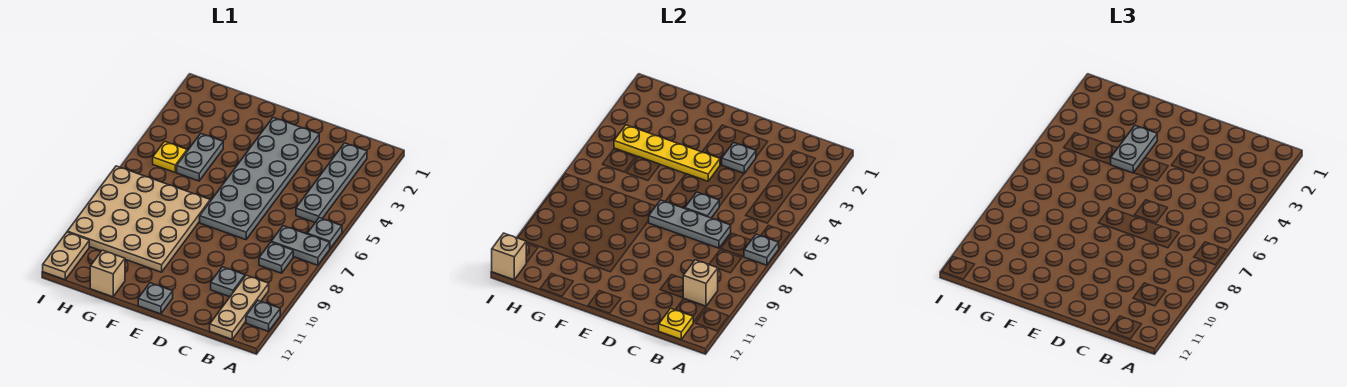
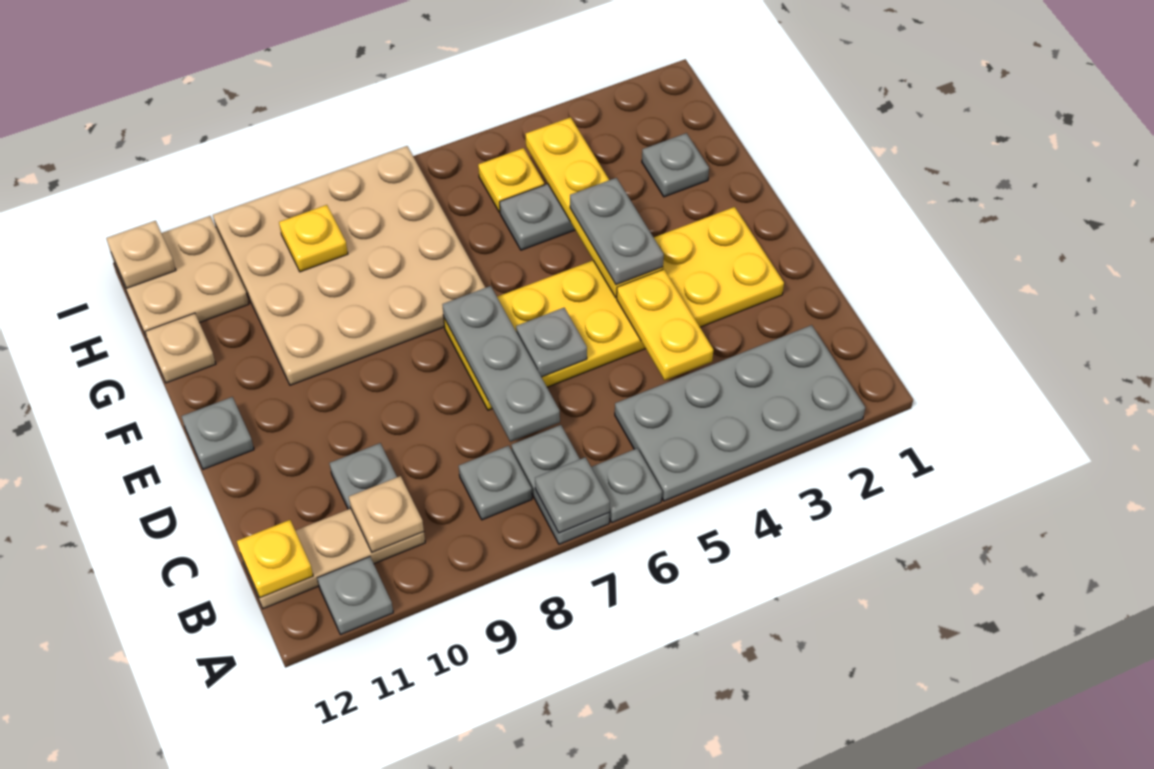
grey plate B2:B5 level 1 -> grey plate A2:B5 level 1
tan brick B10 level 2 -> tan plate B10 level 2
none -> yellow plate C4:D4 level 2
grey plate D2:E7 level 1 -> yellow plate D2:E7 level 1
grey plate D3 level 2 -> grey plate G2 level 1
grey plate F3:F4 level 3 -> grey plate E4:F4 level 3
tan brick G12 level 1 -> tan plate G12 level 1
none -> yellow plate H9 level 2
tan plate I11:I12 level 1 -> tan plate H11:I12 level 1
tan brick I12 level 2 -> tan plate I12 level 2

